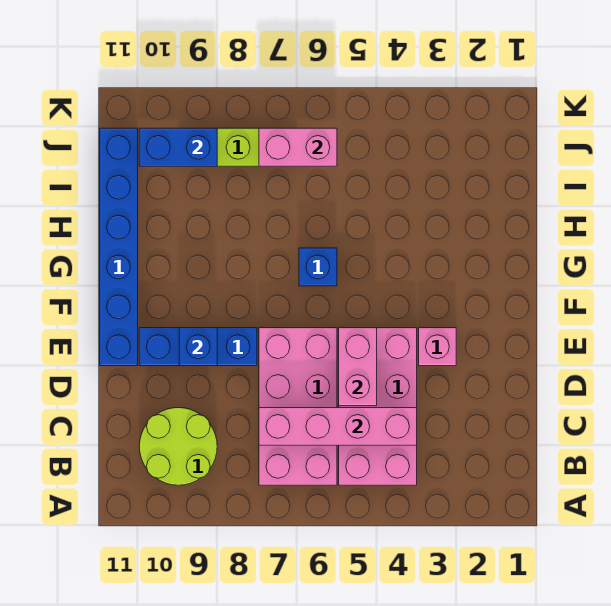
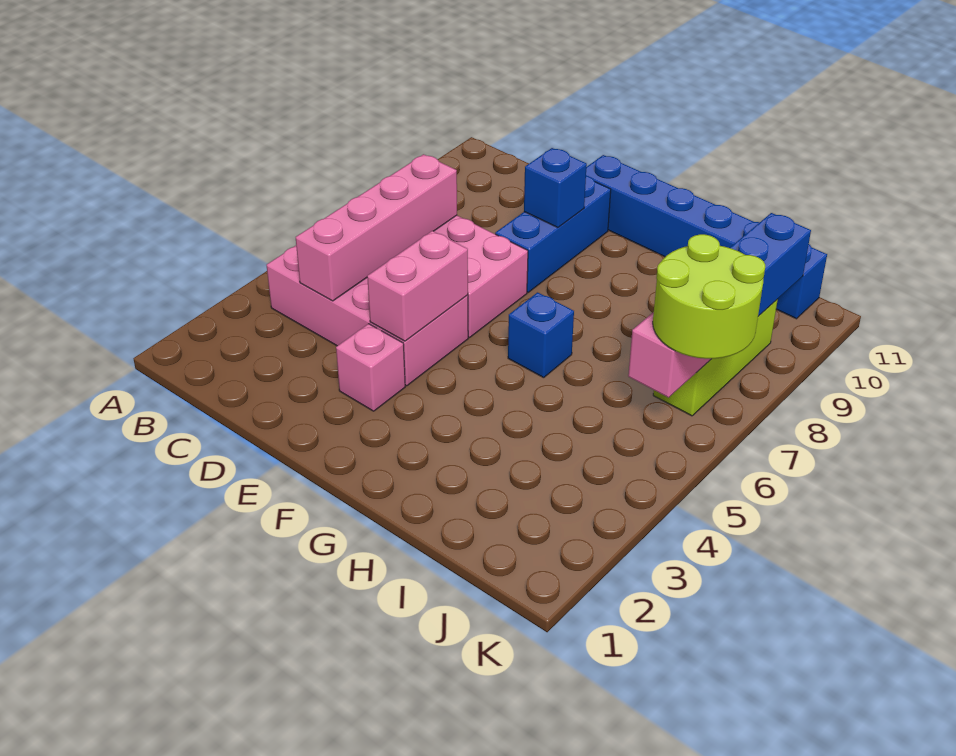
lime round brick B9:C10 level 1 -> lime round brick J6:K7 level 3
pink brick D5:E5 level 2 -> pink brick E4:E5 level 2

